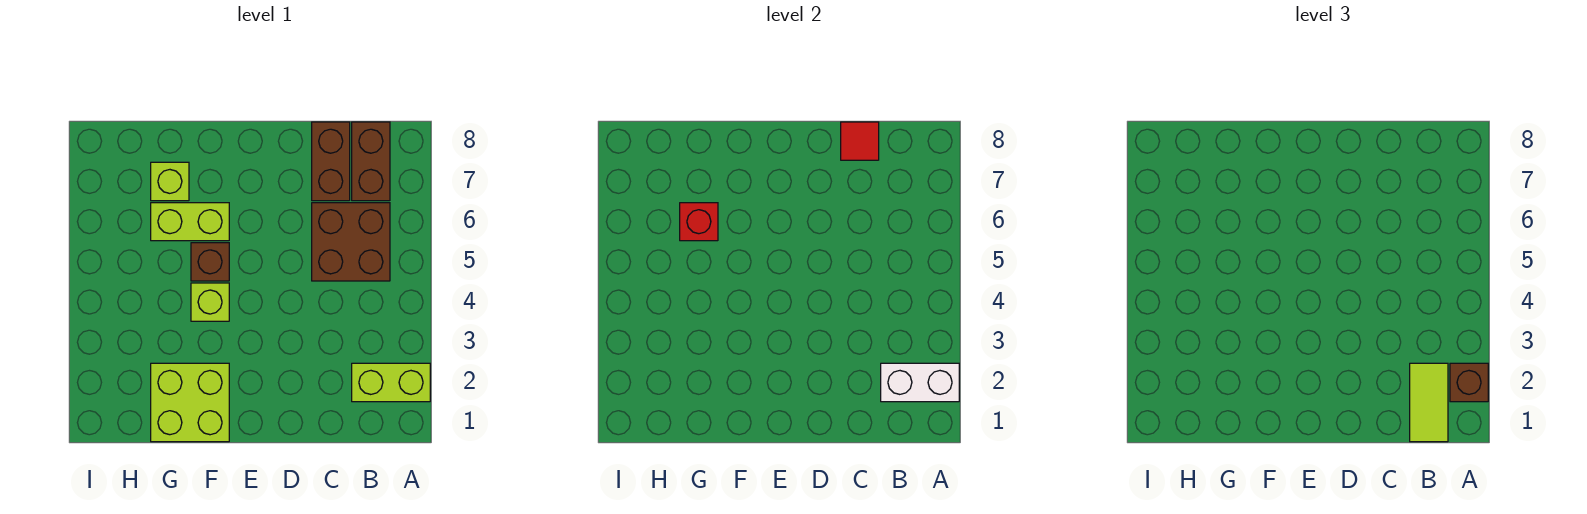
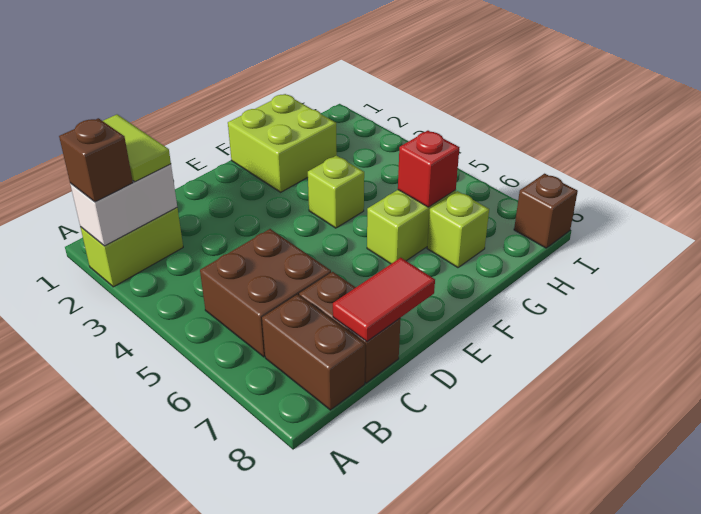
red tile C8 level 2 -> red tile C8:D8 level 2
brown brick F5 level 1 -> brown brick I8 level 1

